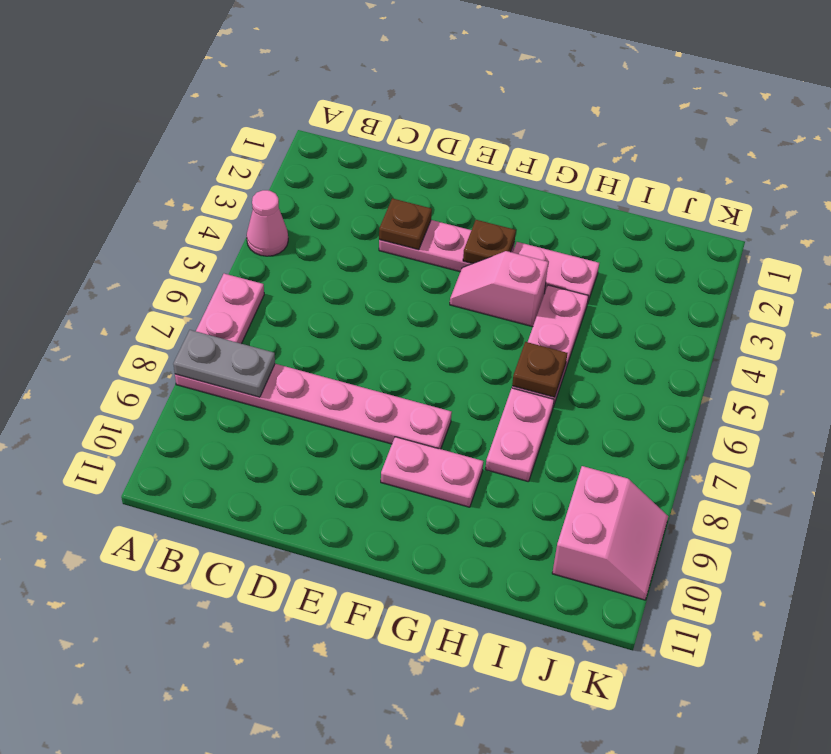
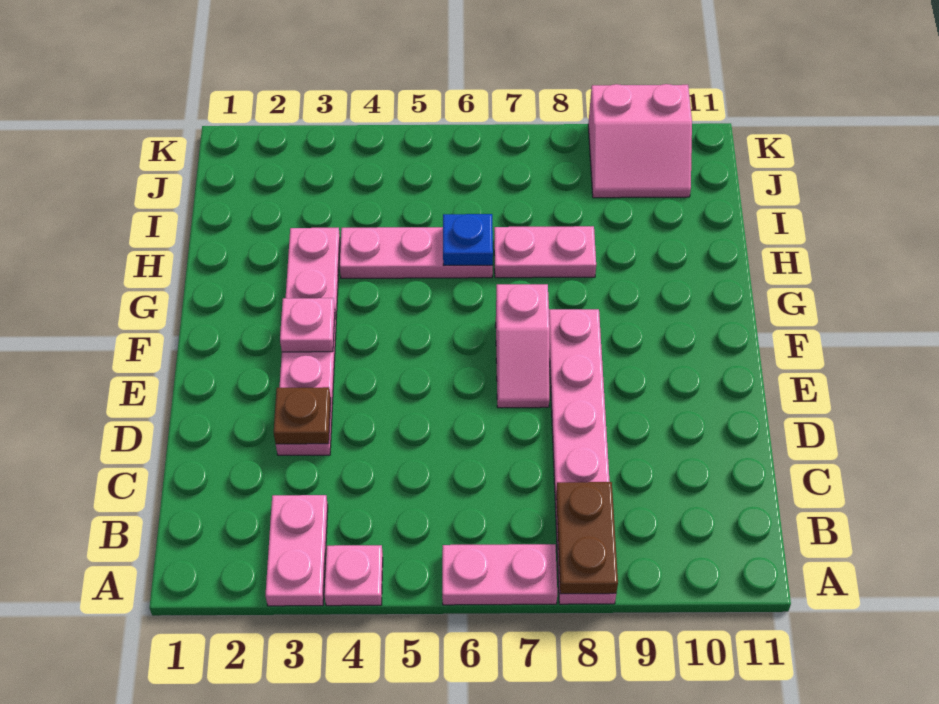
pink cone A4 level 1 -> pink plate A4 level 1
grey plate A8:B8 level 2 -> brown plate A8:B8 level 2
brown plate F3 level 2 -> pink plate F3 level 2
pink slope F4:G4 level 1 top G -> pink slope E7:F7 level 1 top F
pink plate F9:G9 level 1 -> pink plate A3:B3 level 1
brown plate H6 level 2 -> blue plate H6 level 2
pink slope J9:K10 level 1 top J -> pink slope J9:K10 level 1 top K

